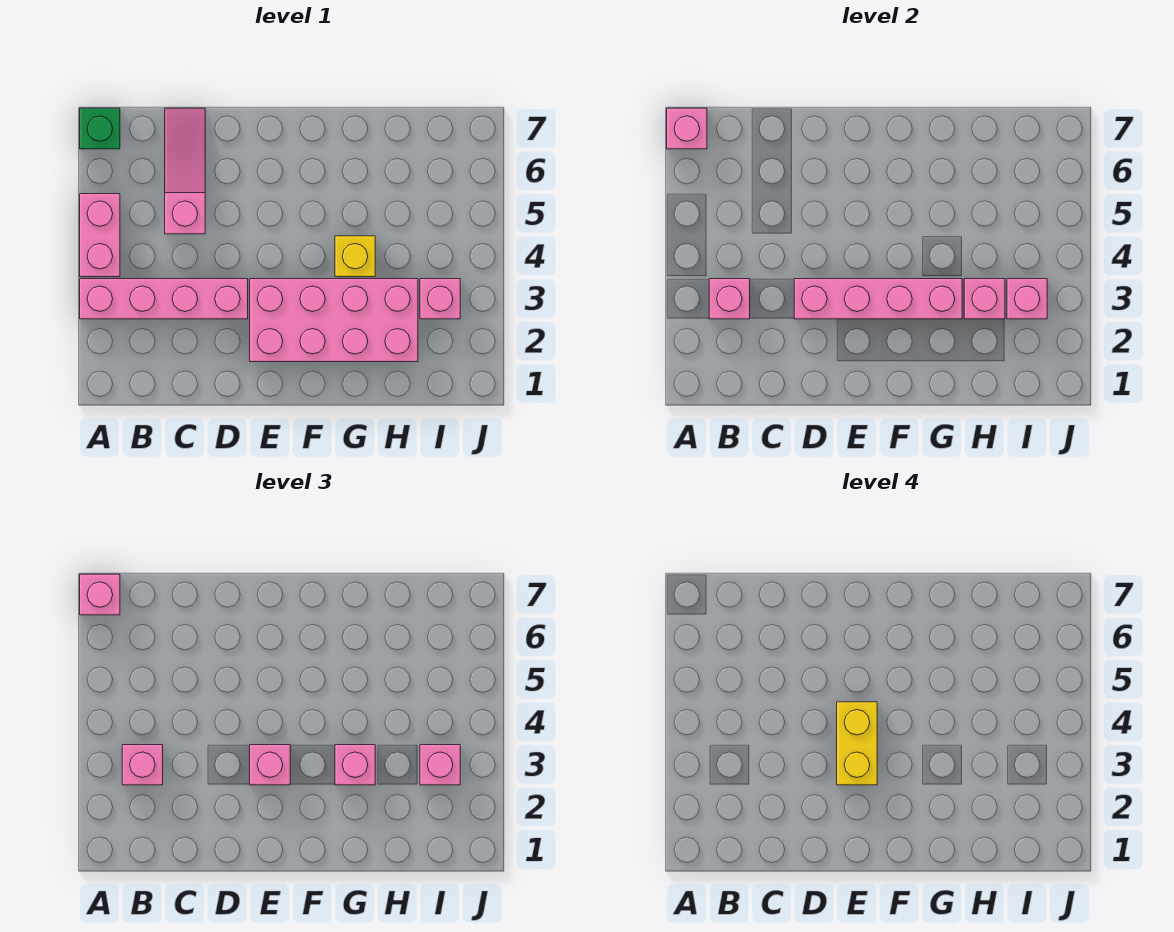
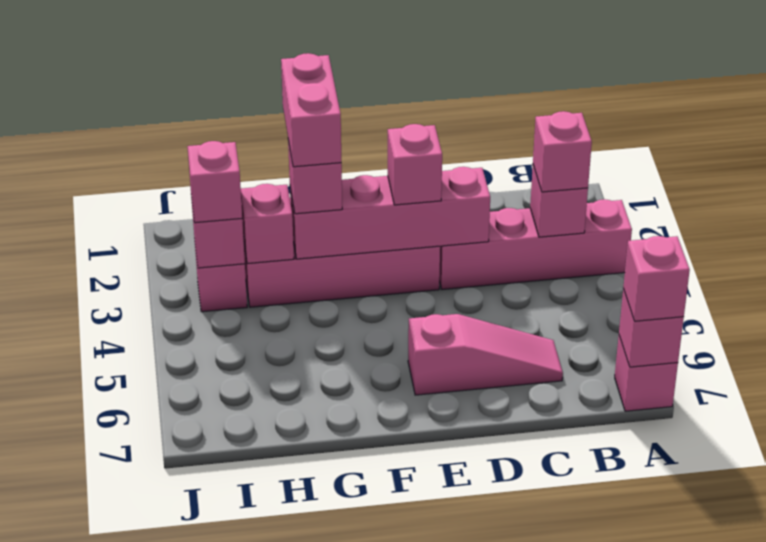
pink brick A4:A5 level 1 -> pink brick G2:G3 level 4
green brick A7 level 1 -> pink brick A7 level 1
pink slope C5:C7 level 1 top 5 -> pink slope C6:E6 level 1 top E
yellow brick E3:E4 level 4 -> none
yellow brick G4 level 1 -> none

